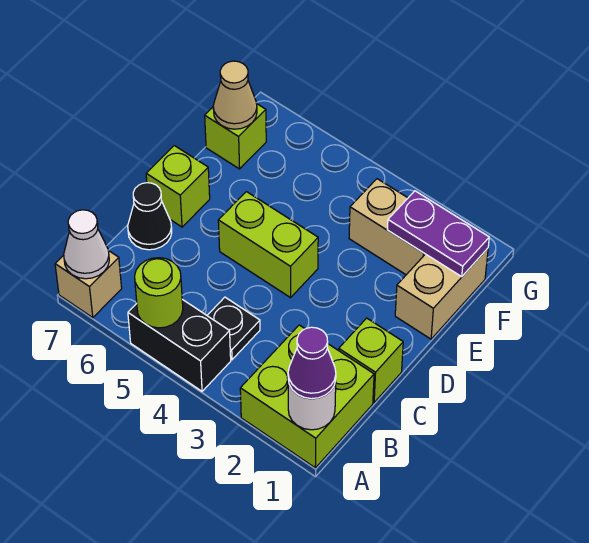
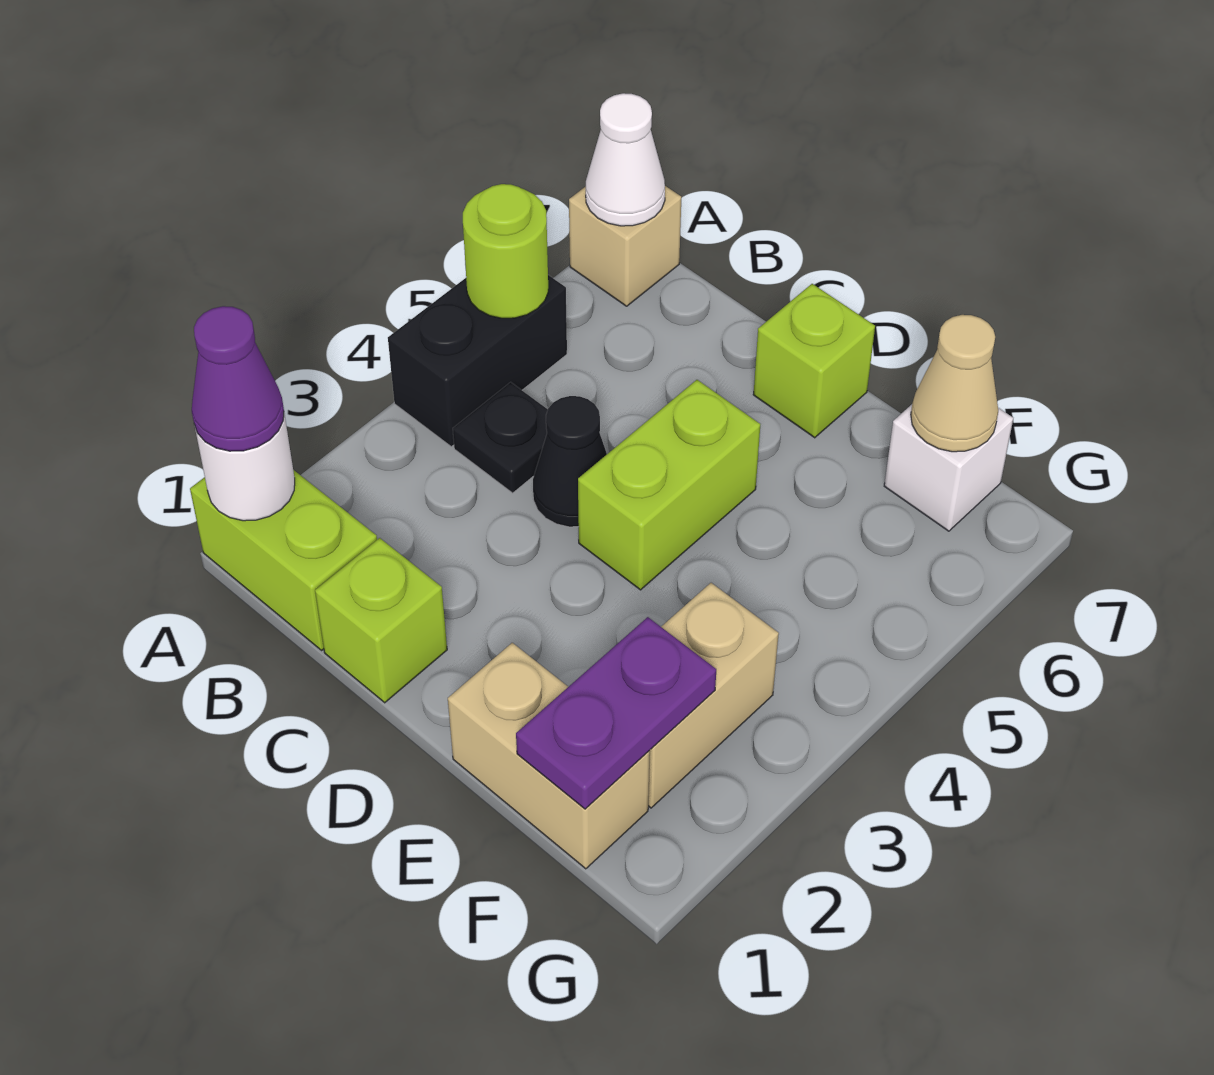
lime brick A1:B2 level 1 -> lime brick A1:B1 level 1
black cone C7 level 1 -> black cone C4 level 1
lime brick F7 level 1 -> white brick F7 level 1

